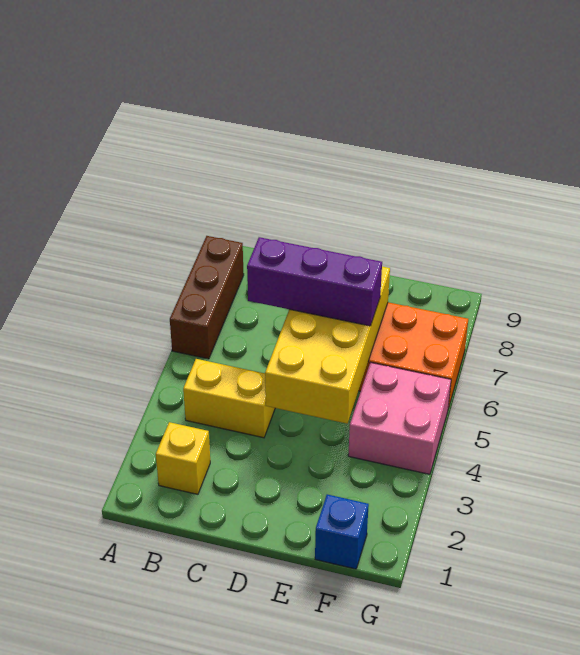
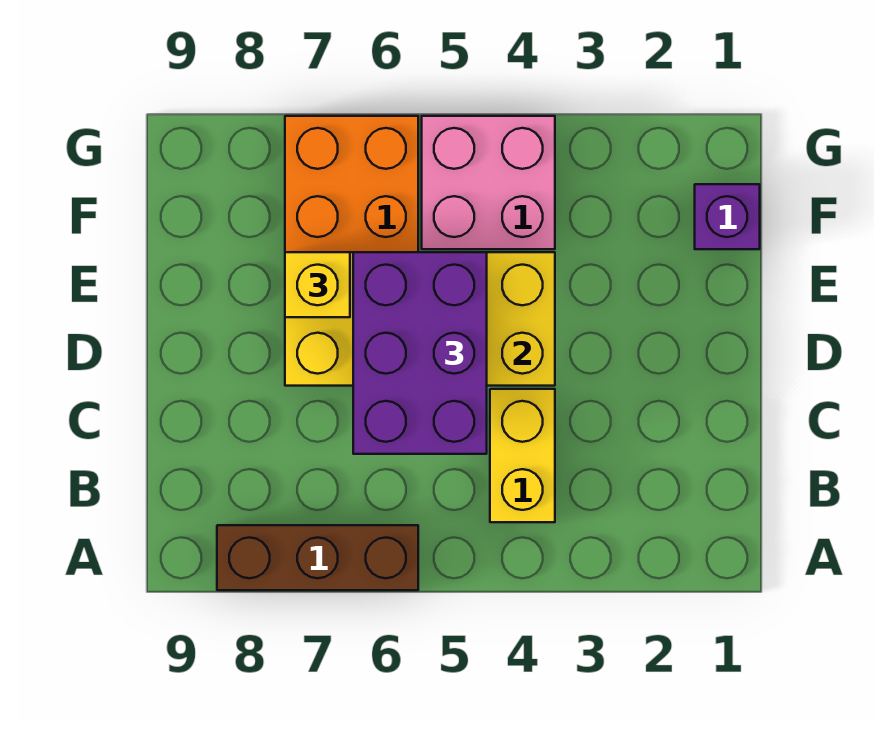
yellow brick B2 level 1 -> yellow brick E7 level 3
purple brick C6:E6 level 3 -> purple brick C5:E6 level 3
blue brick F1 level 1 -> purple brick F1 level 1

